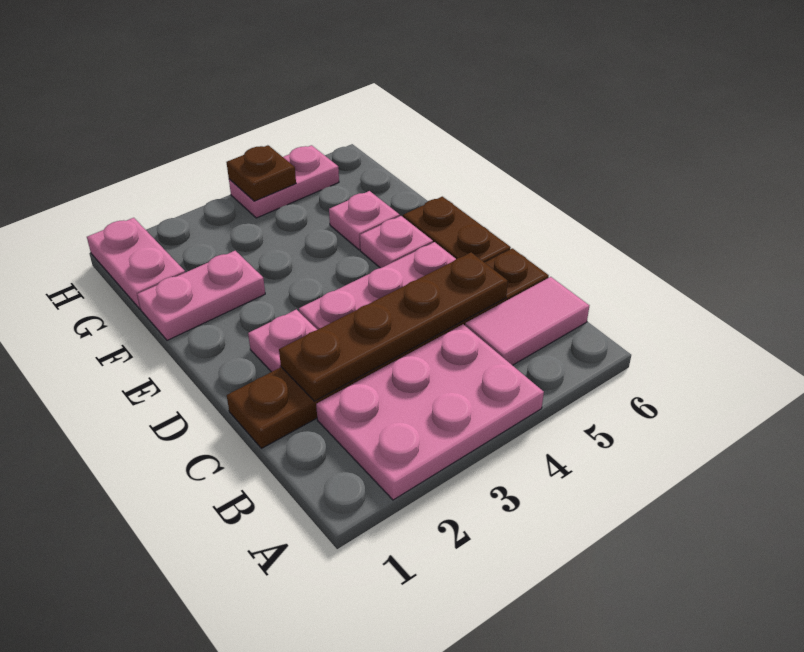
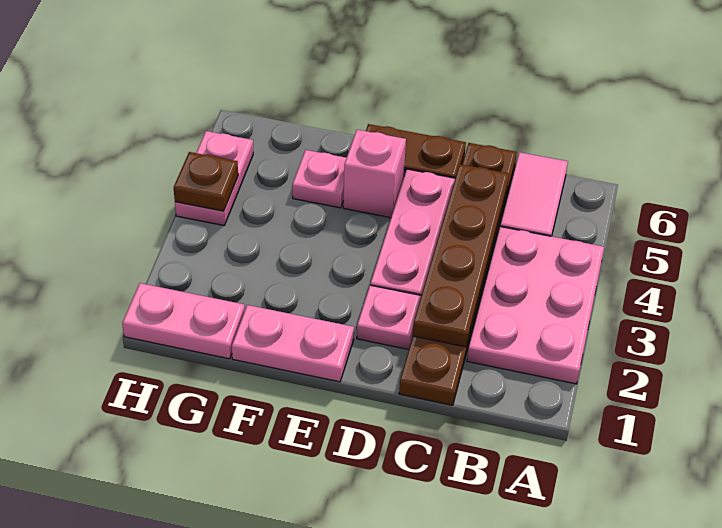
pink plate E5 level 1 -> pink brick E5 level 1
pink plate F1:F2 level 1 -> pink plate E1:F1 level 1

